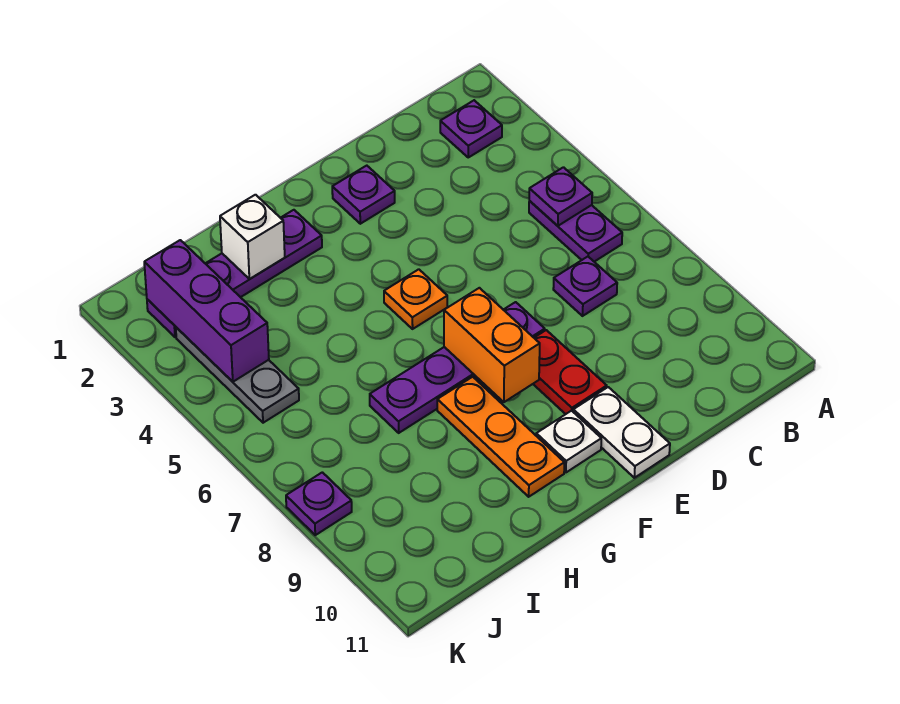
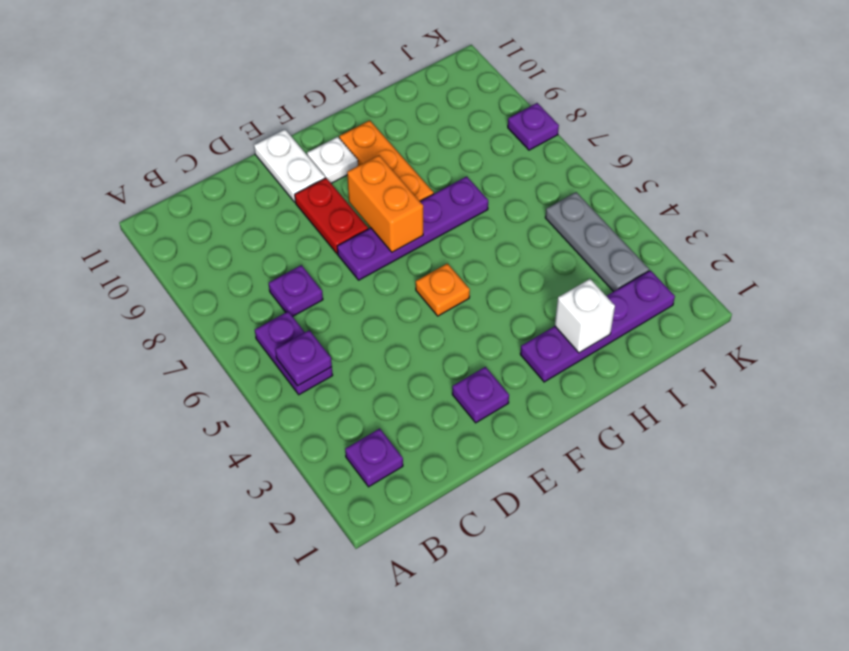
purple brick J2:J4 level 2 -> none

